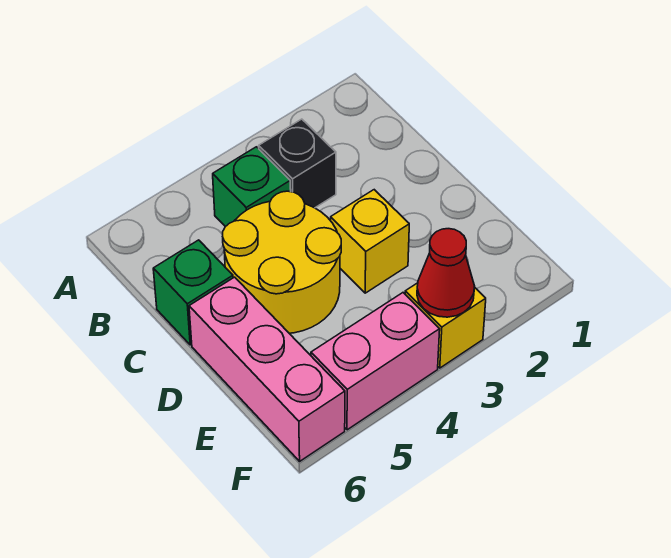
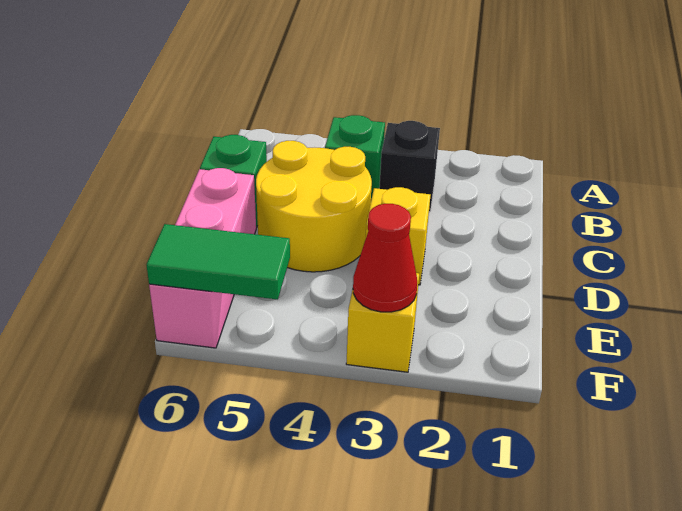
pink brick F4:F5 level 1 -> none
none -> green tile F5:F6 level 2

